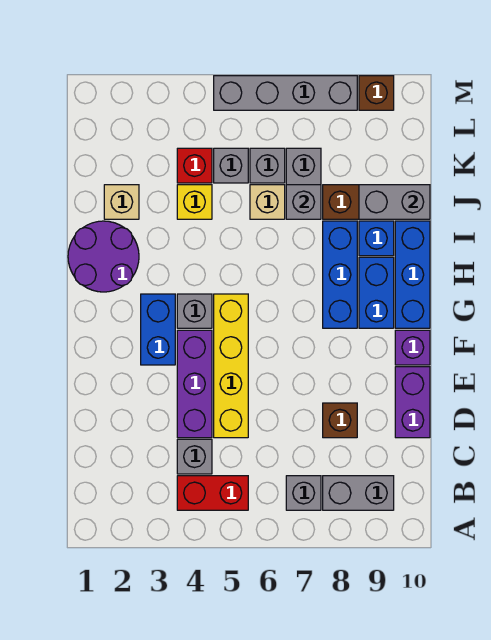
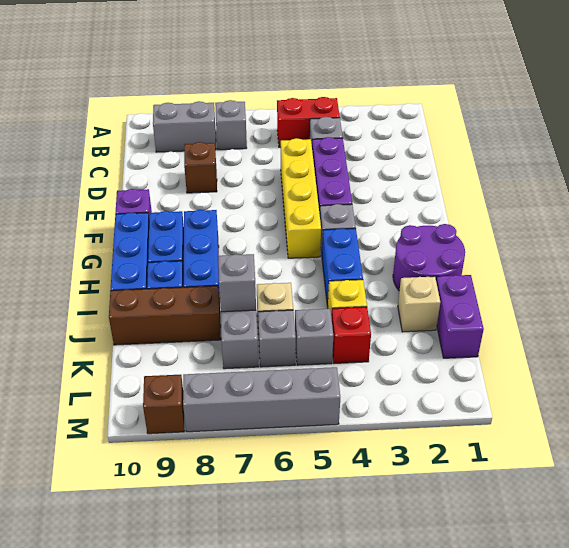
purple brick D10:E10 level 1 -> purple brick J1:K1 level 1
blue brick F3:G3 level 1 -> blue brick H4:I4 level 1
grey brick J9:J10 level 2 -> none

